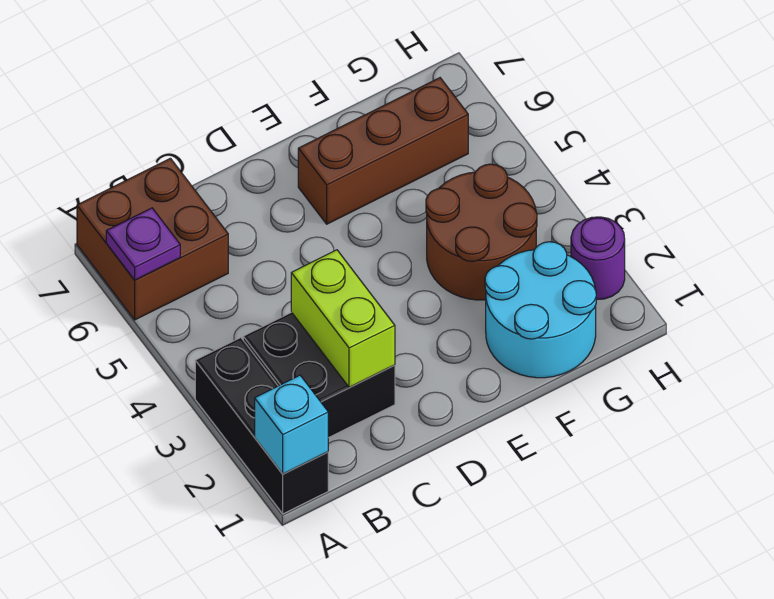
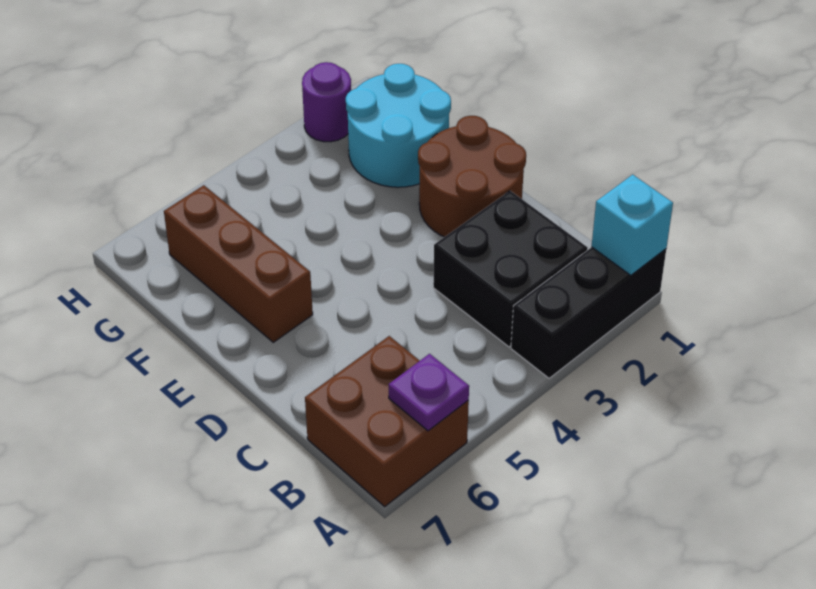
lime brick C2:C3 level 2 -> none
brown round brick F3:G4 level 1 -> brown round brick D1:E2 level 1

